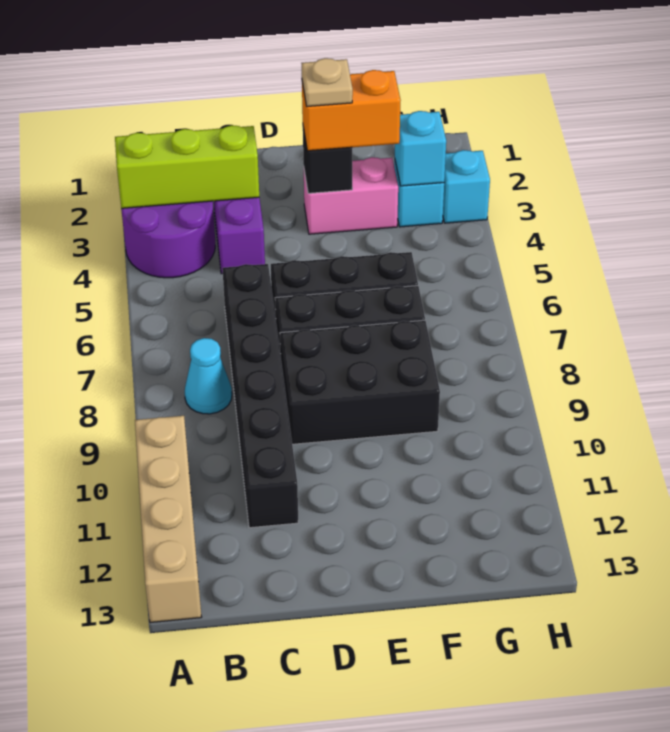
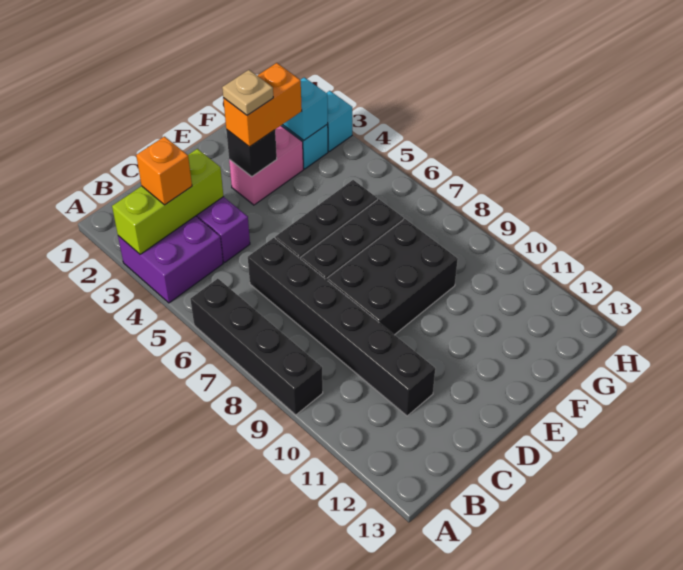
purple round brick A3:B4 level 1 -> purple brick A3:B4 level 1
none -> black brick A6:A9 level 1
tan brick A10:A13 level 1 -> none
none -> orange brick B3 level 3
cyan cone B8 level 1 -> none

